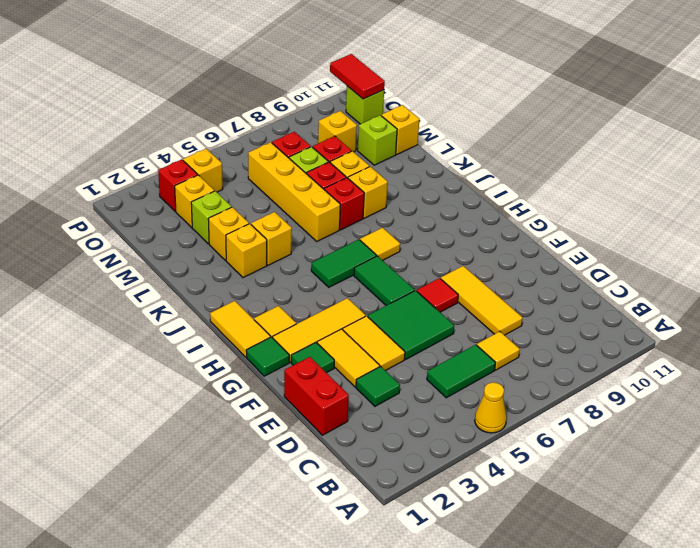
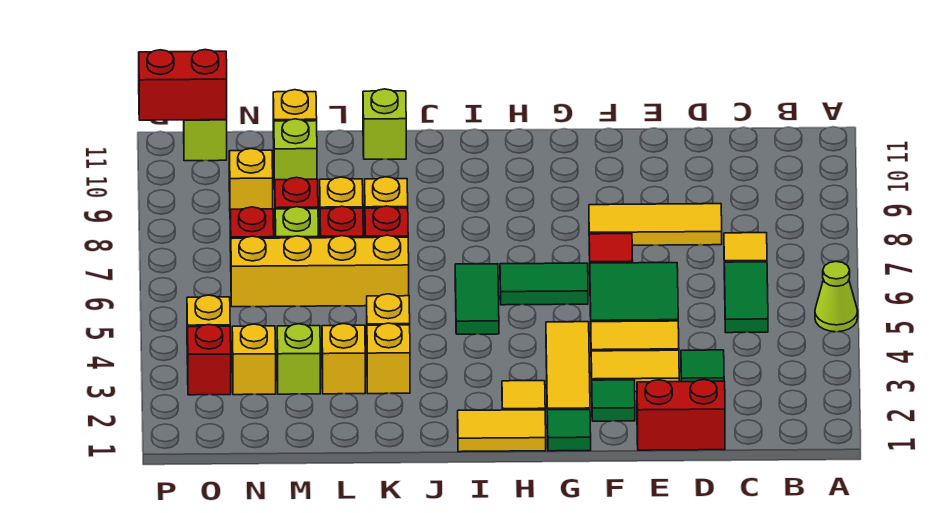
yellow cone A5 level 1 -> lime cone A5 level 1
yellow tile I7 level 1 -> none
none -> lime brick K11 level 1
red tile O11:P11 level 2 -> red brick O11:P11 level 2

